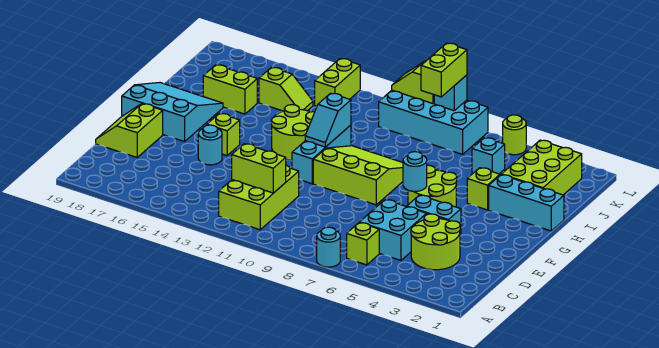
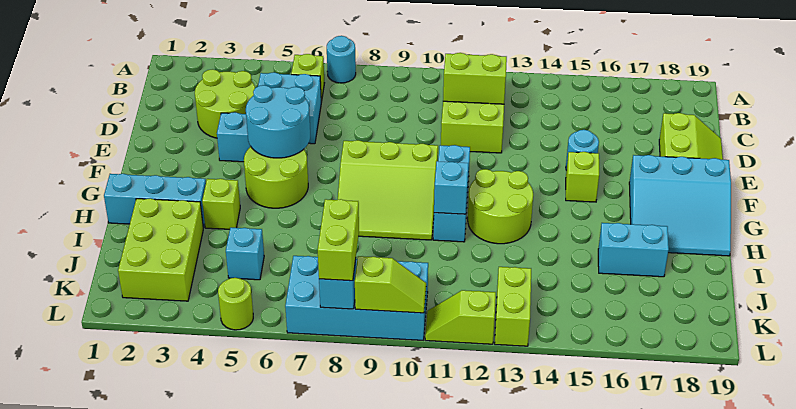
cyan round brick F6 level 2 -> cyan round brick E5:F6 level 2
lime brick I16:I17 level 1 -> cyan brick I16:I17 level 1
lime slope J14:J15 level 1 top 15 -> lime slope L11:L12 level 1 top 12

